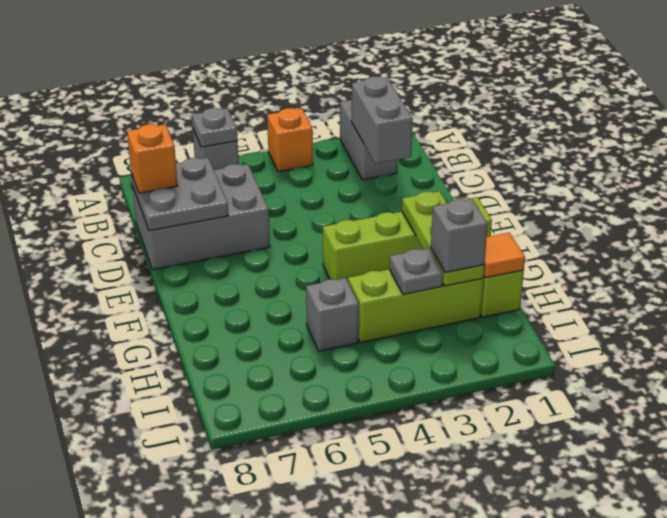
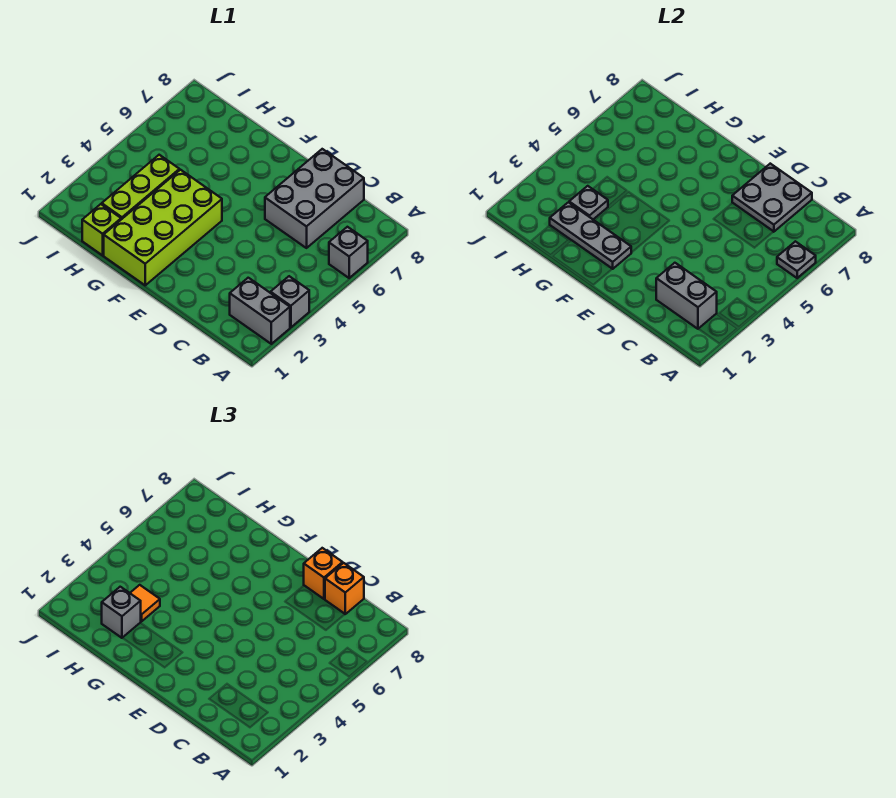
orange brick A4 level 1 -> orange brick D8 level 3
lime brick F1:F4 level 1 -> lime brick F1:G4 level 1
lime plate F2:H2 level 2 -> grey plate F2:H2 level 2
orange tile H1 level 2 -> orange tile H3 level 3
grey brick H5 level 1 -> grey brick A3 level 1

